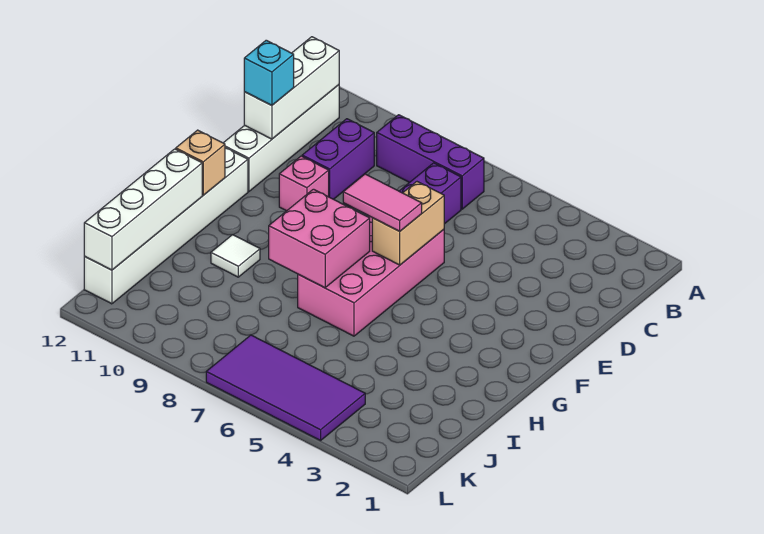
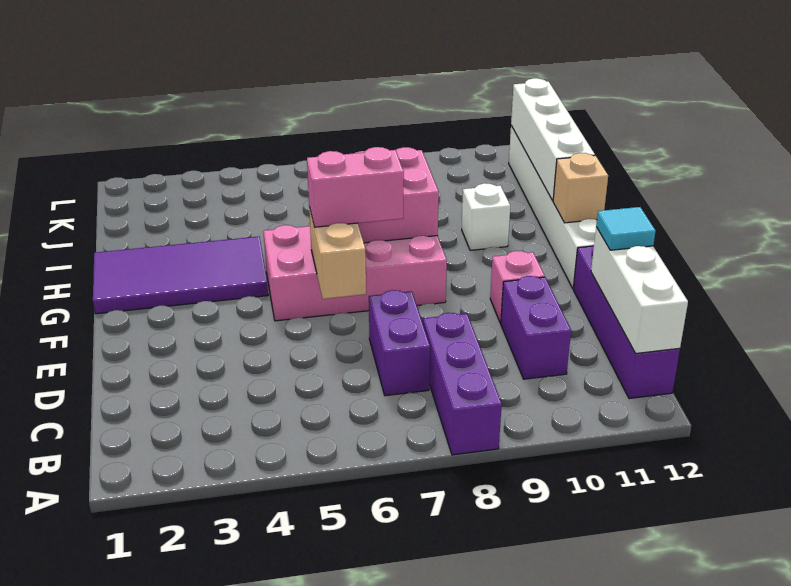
purple brick B7:B9 level 1 -> purple brick A8:C8 level 1
white brick B12:E12 level 1 -> purple brick B12:E12 level 1
cyan brick D12 level 3 -> cyan tile D12 level 3
pink brick E6:H7 level 1 -> pink brick F5:G8 level 1
pink tile F6:F7 level 3 -> pink brick F6:F7 level 3
white tile H10 level 1 -> white brick H10 level 1
purple tile K4:L7 level 1 -> purple tile G1:H4 level 1

